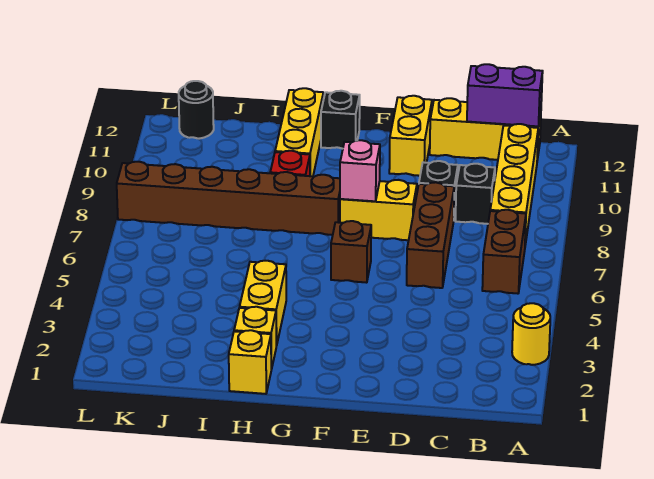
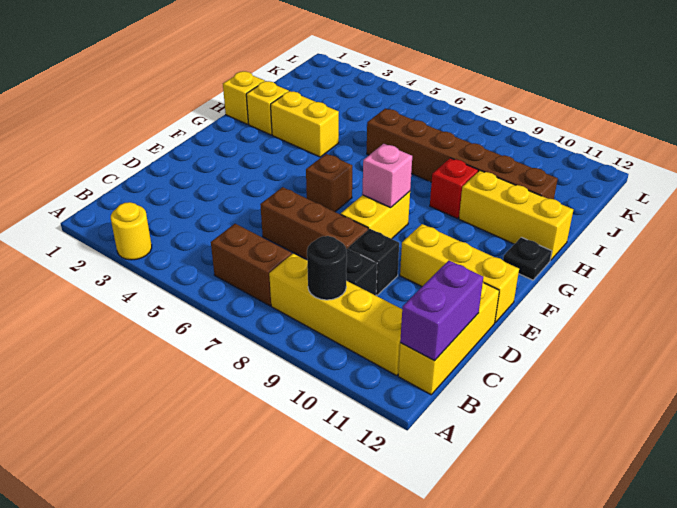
yellow brick E11:E12 level 1 -> yellow brick E10:E12 level 1
brown brick G8:L8 level 1 -> brown brick I6:I11 level 1
black brick G12 level 1 -> black plate G12 level 1
black round brick K12 level 1 -> black round brick B9 level 2

